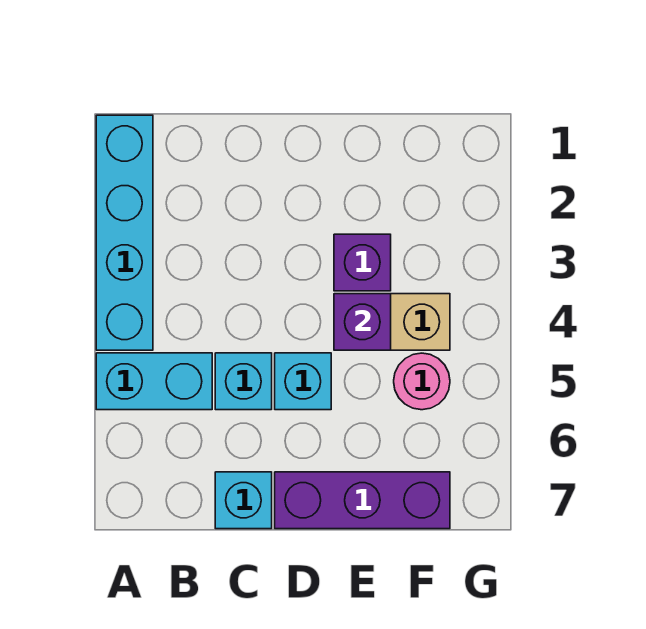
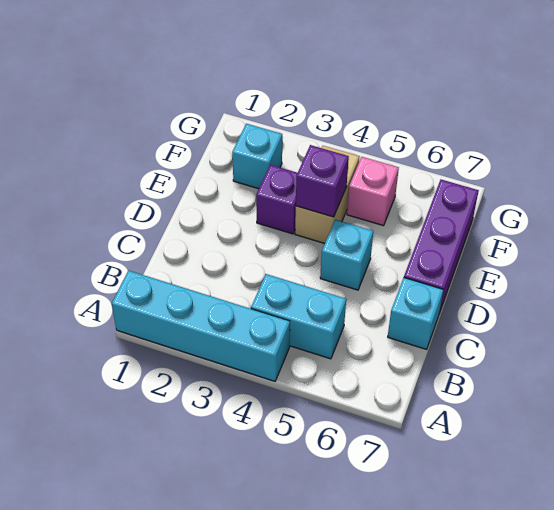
cyan brick A5:B5 level 1 -> cyan brick B4:B5 level 1
cyan brick C5 level 1 -> cyan brick F2 level 1
pink round brick F5 level 1 -> pink brick F5 level 1

